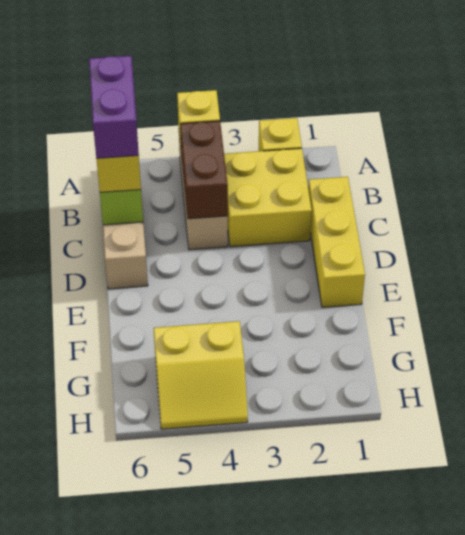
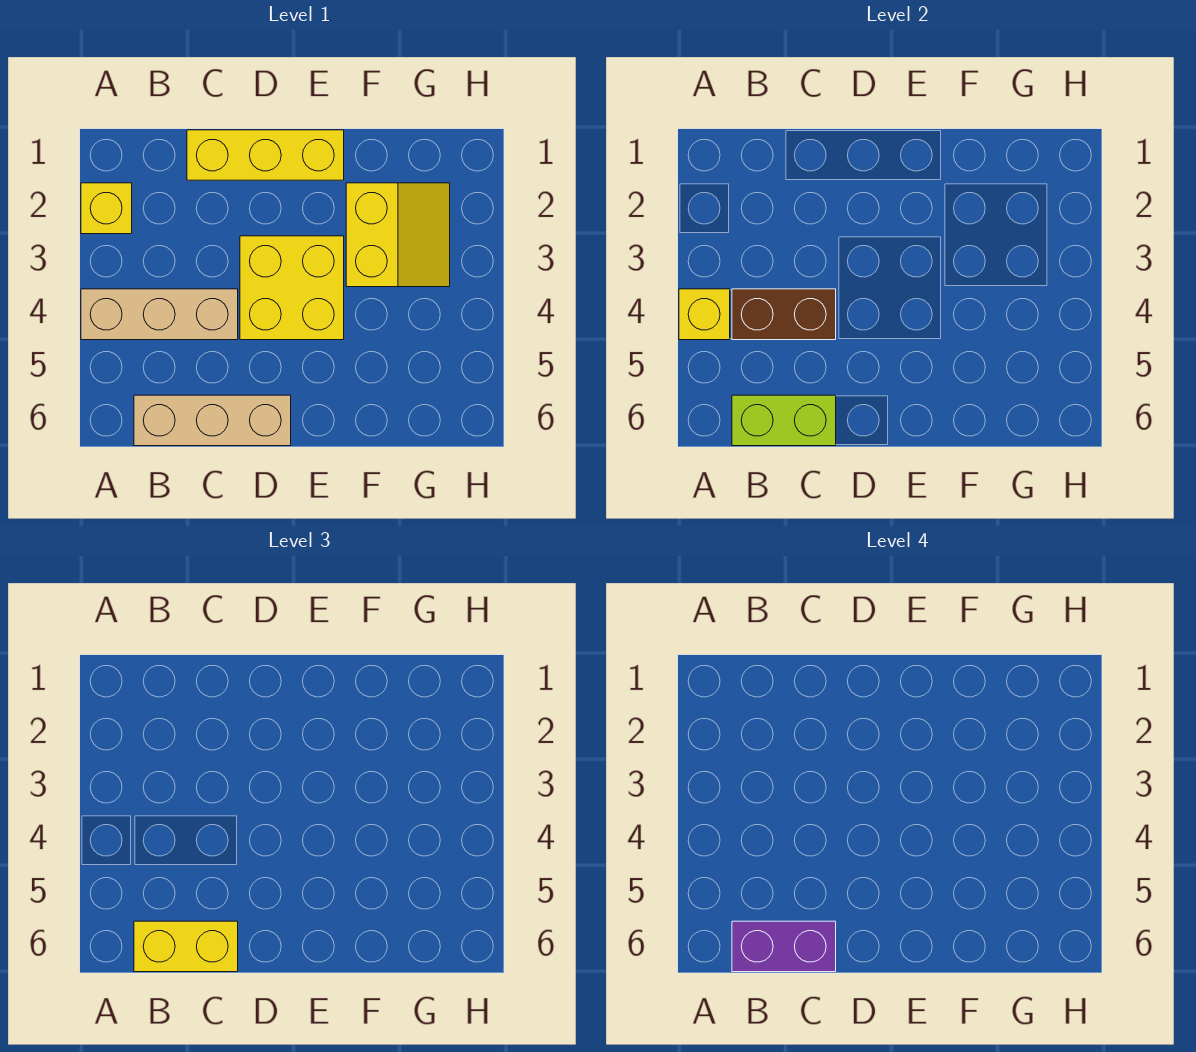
yellow brick B2:C3 level 1 -> yellow brick D3:E4 level 1
yellow slope G4:H5 level 1 top G -> yellow slope F2:G3 level 1 top F

